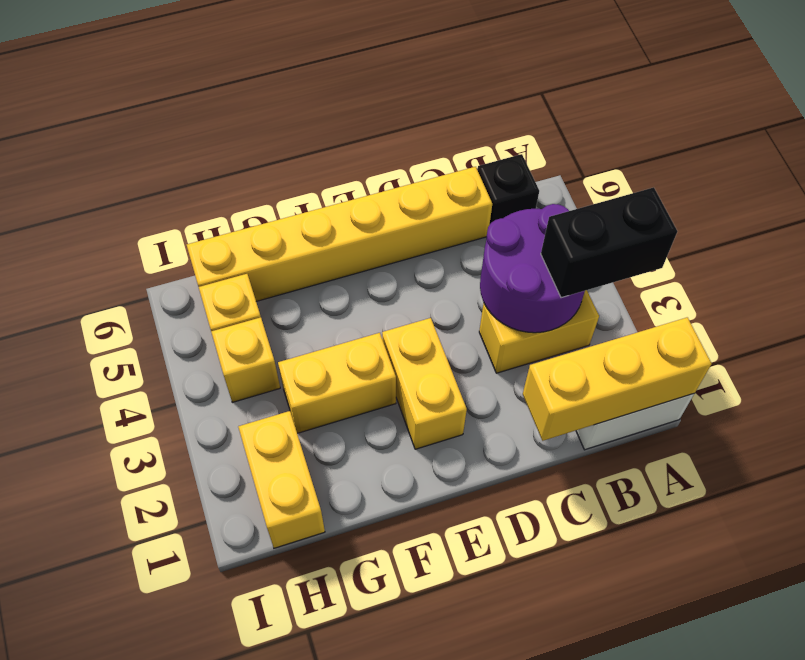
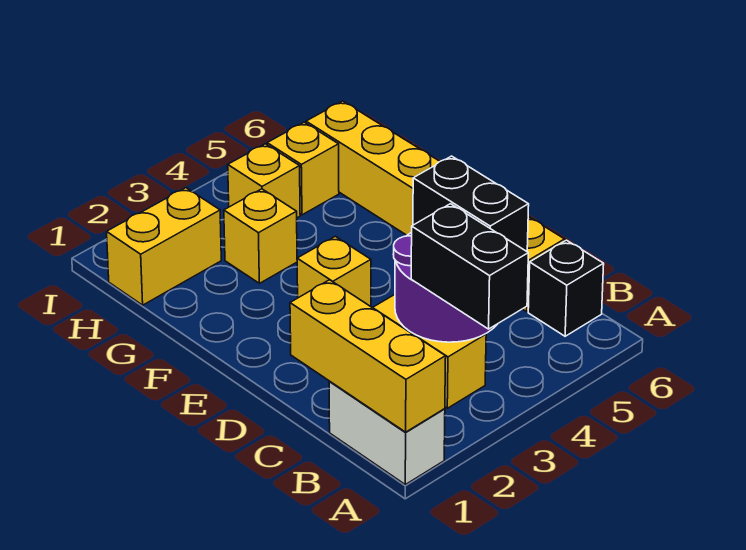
none -> black brick B4:C4 level 3
yellow brick E2:E3 level 1 -> yellow brick E3 level 1
yellow brick F3:G3 level 1 -> yellow brick G3 level 1

